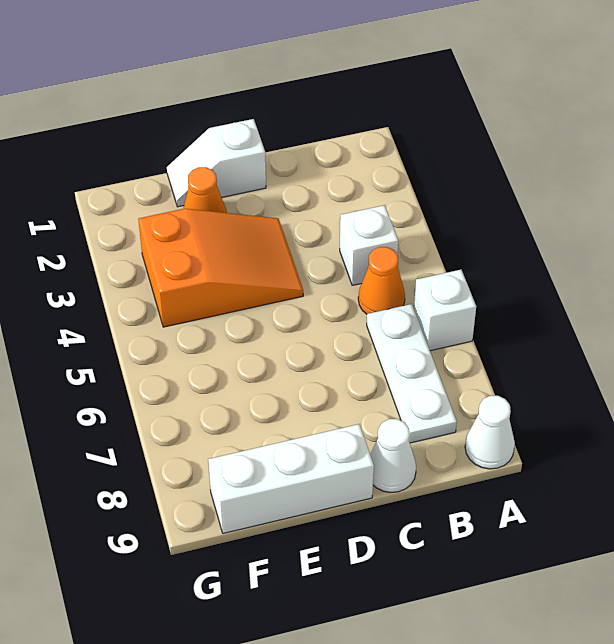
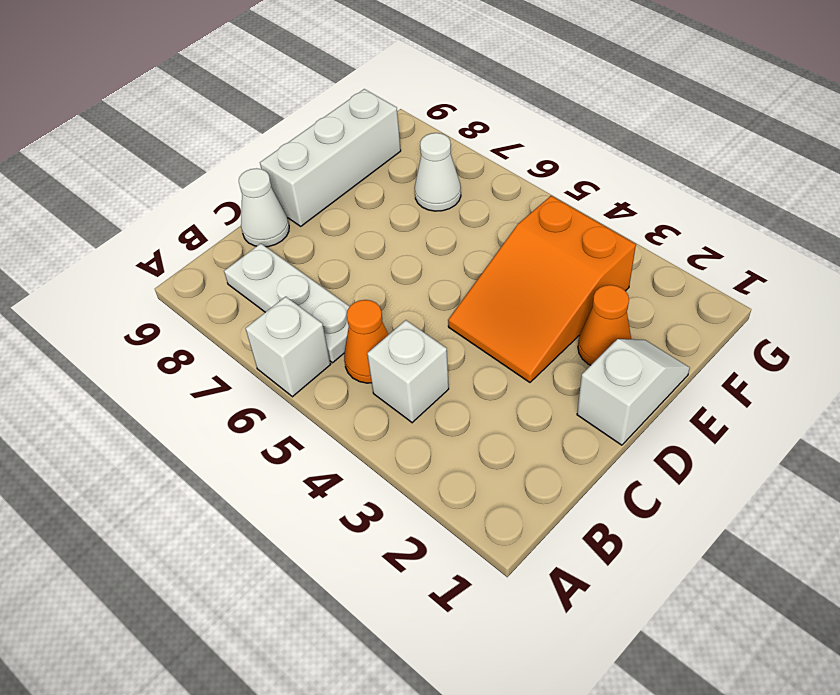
white cone A9 level 1 -> white cone F7 level 1

